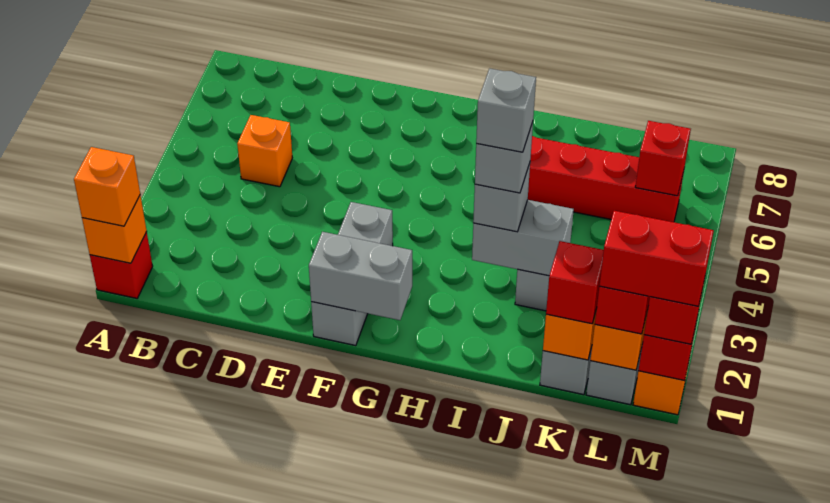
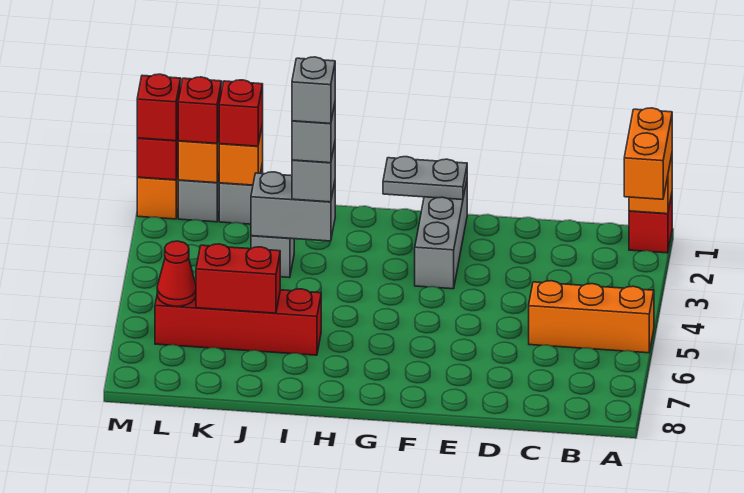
orange brick A1 level 3 -> orange brick A1:A2 level 3
orange brick C5 level 1 -> orange brick A5:C5 level 1
grey brick F1:G1 level 2 -> grey plate F1:G1 level 2
red brick L1:M1 level 4 -> red brick J6:K6 level 2
red brick L6 level 2 -> red cone L6 level 2

